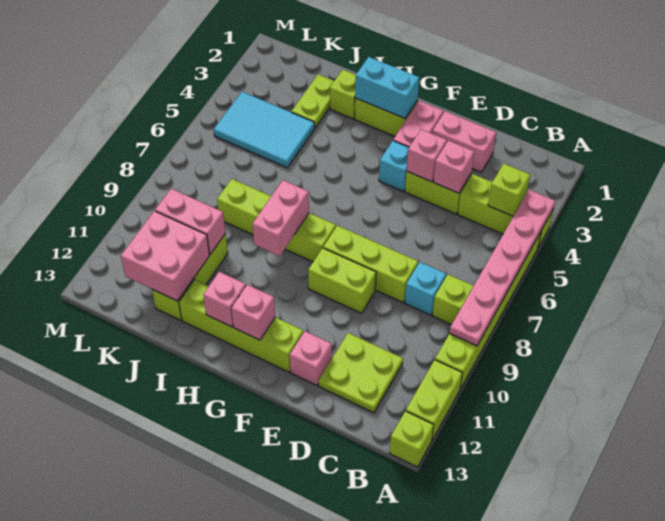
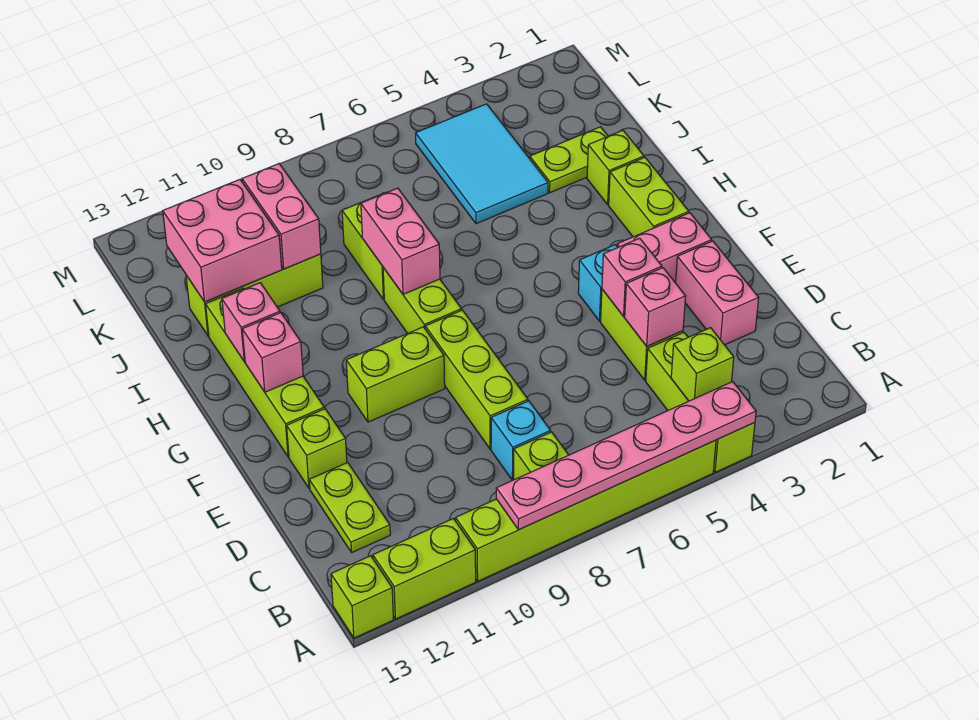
lime plate C11:D12 level 1 -> lime plate C12:D12 level 1
lime brick E9:F9 level 1 -> lime brick F9:F10 level 1
pink brick E12 level 1 -> lime brick E12 level 1
cyan brick G2:H2 level 2 -> none
pink brick H8:H9 level 2 -> pink brick H8:I8 level 2

